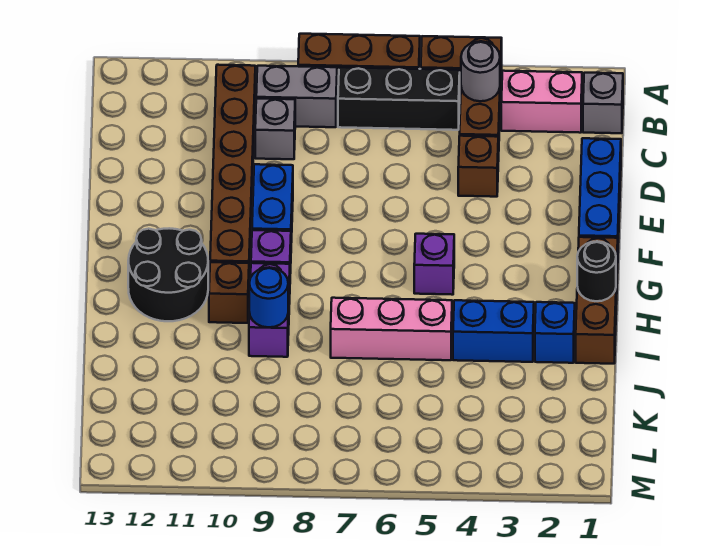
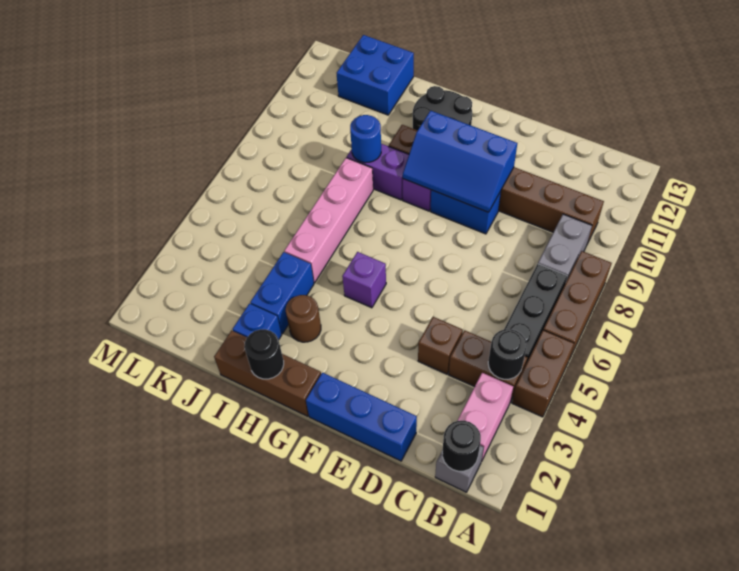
none -> black round brick B1 level 2
grey round brick B4 level 2 -> black round brick B4 level 2
grey brick C9 level 1 -> none
none -> blue slope E9:G10 level 2 top 10
none -> brown round brick H3 level 1
pink brick I5:I7 level 1 -> pink brick I5:I8 level 1
none -> blue brick J12:K13 level 1

